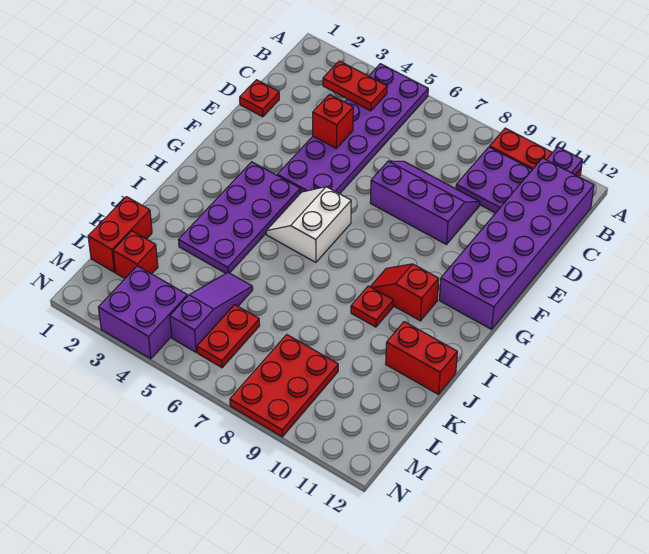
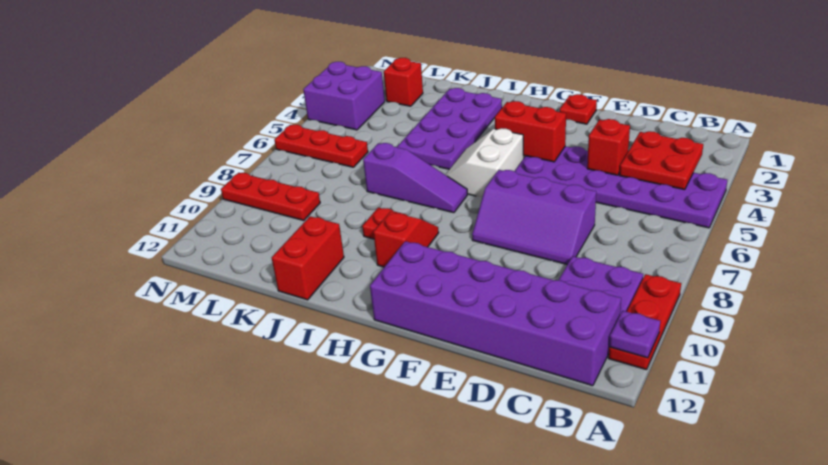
red plate B3:B4 level 2 -> red plate B3:C4 level 2
red plate D1 level 1 -> red plate F1 level 1
purple slope D7:E9 level 1 top E -> purple slope D7:F8 level 1 top 7
purple plate G3:J4 level 1 -> purple plate I2:J5 level 1
white slope G5:H6 level 1 top 6 -> white slope G5:H6 level 1 top G
red brick K1:L1 level 1 -> red brick F4:G4 level 2
purple slope K5:M5 level 1 top M -> purple slope H7:J7 level 1 top J
red plate L6:M6 level 1 -> red plate L6:N6 level 1
red plate L8:N9 level 1 -> red plate L9:N9 level 1

